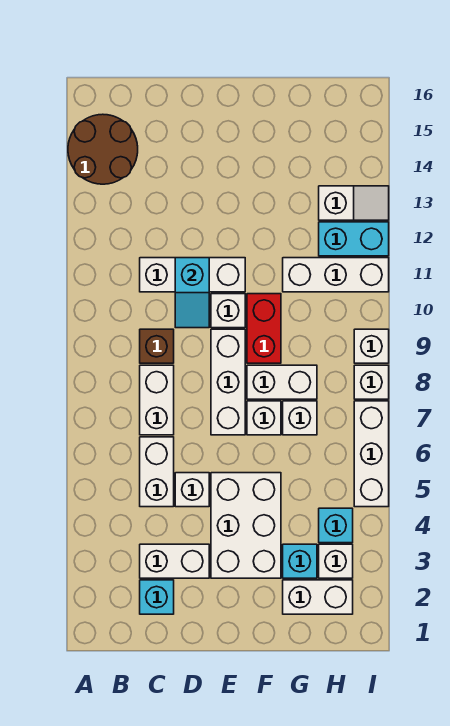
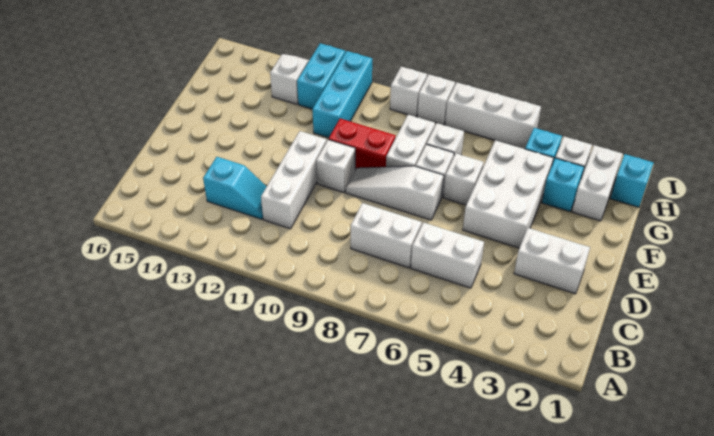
brown round brick A14:B15 level 1 -> none
cyan brick C2 level 1 -> cyan brick H1 level 1
white brick C3:D3 level 1 -> white brick D2:D3 level 1
brown brick C9 level 1 -> none
white brick D5 level 1 -> white brick F6 level 1
cyan slope D10:D11 level 2 top 11 -> cyan slope C12:C13 level 1 top 13
white brick E3:F5 level 1 -> white brick E4:G5 level 1
white brick E7:E9 level 1 -> white slope E7:E9 level 1 top 7
white brick G11:I11 level 1 -> cyan brick G11:I11 level 1

